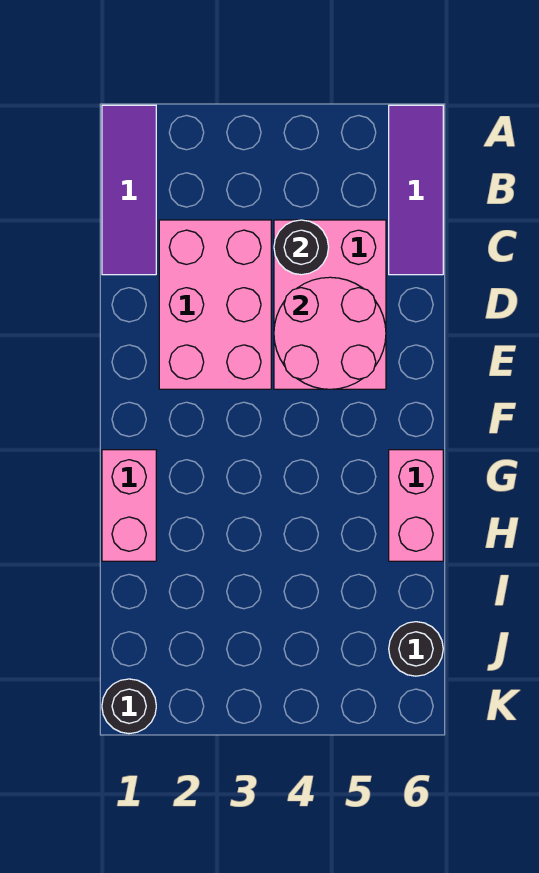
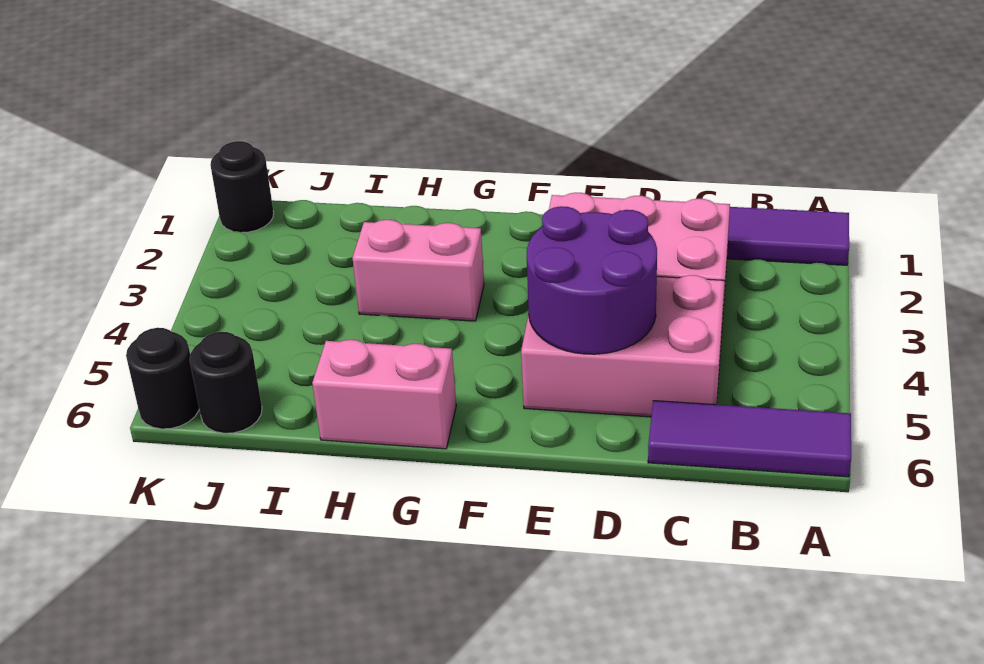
black round brick C4 level 2 -> black round brick K6 level 1
pink round brick D4:E5 level 2 -> purple round brick D4:E5 level 2
pink brick G1:H1 level 1 -> pink brick G3:H3 level 1

